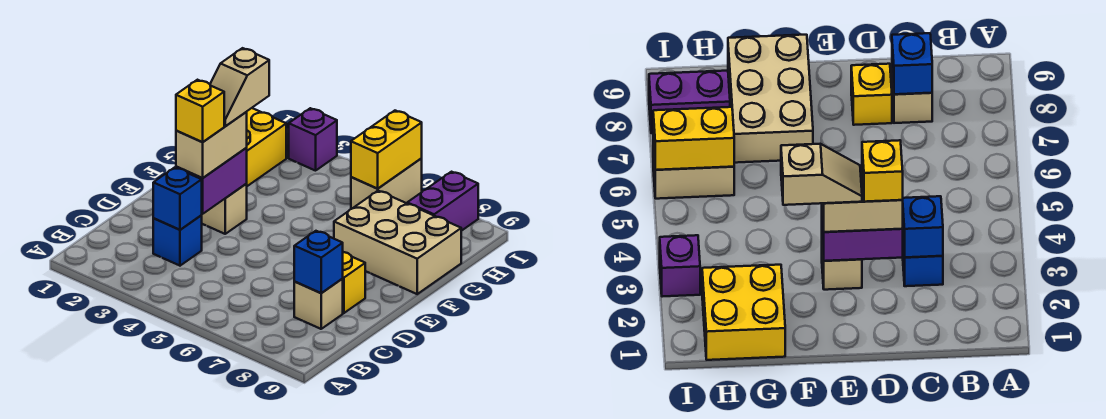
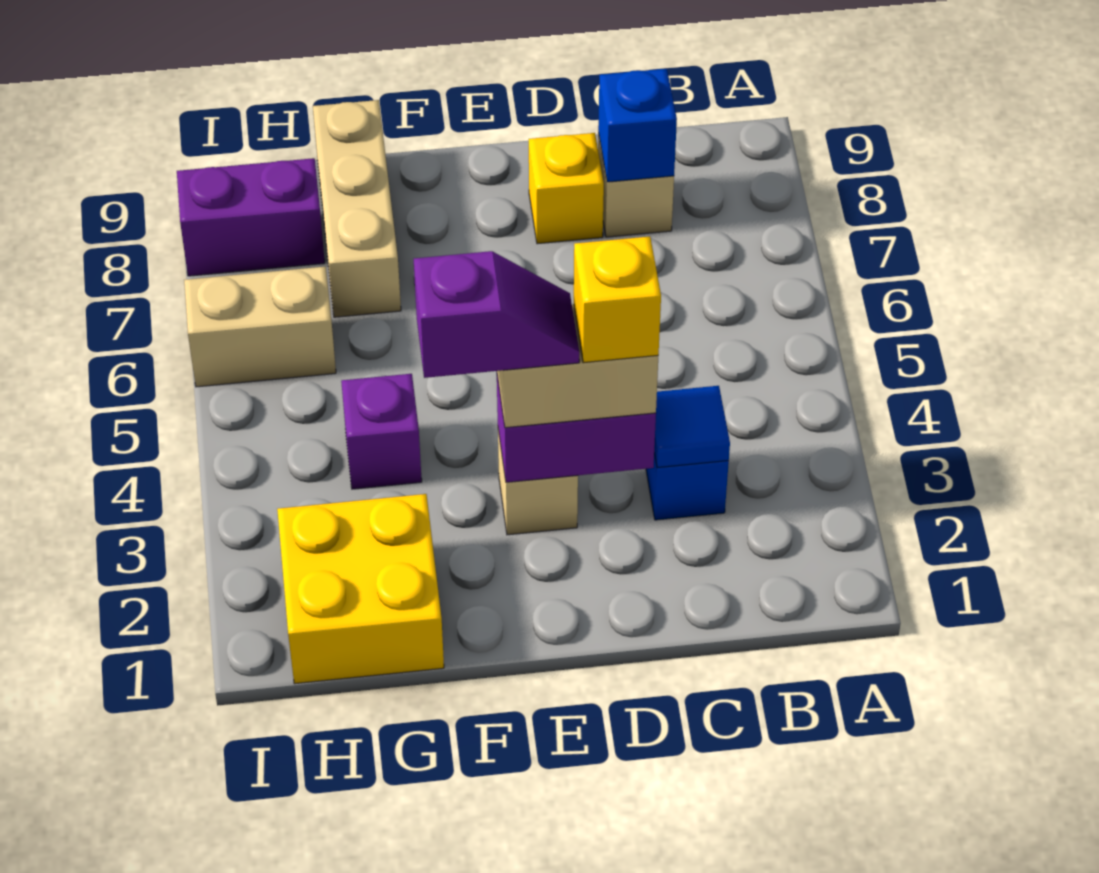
blue brick C3 level 2 -> blue tile C3 level 2
tan slope E3:F3 level 4 top F -> purple slope E3:F3 level 4 top F
tan brick F7:G9 level 1 -> tan brick G7:G9 level 1
yellow brick H6:I6 level 2 -> none
purple brick I3 level 1 -> purple brick G4 level 1

